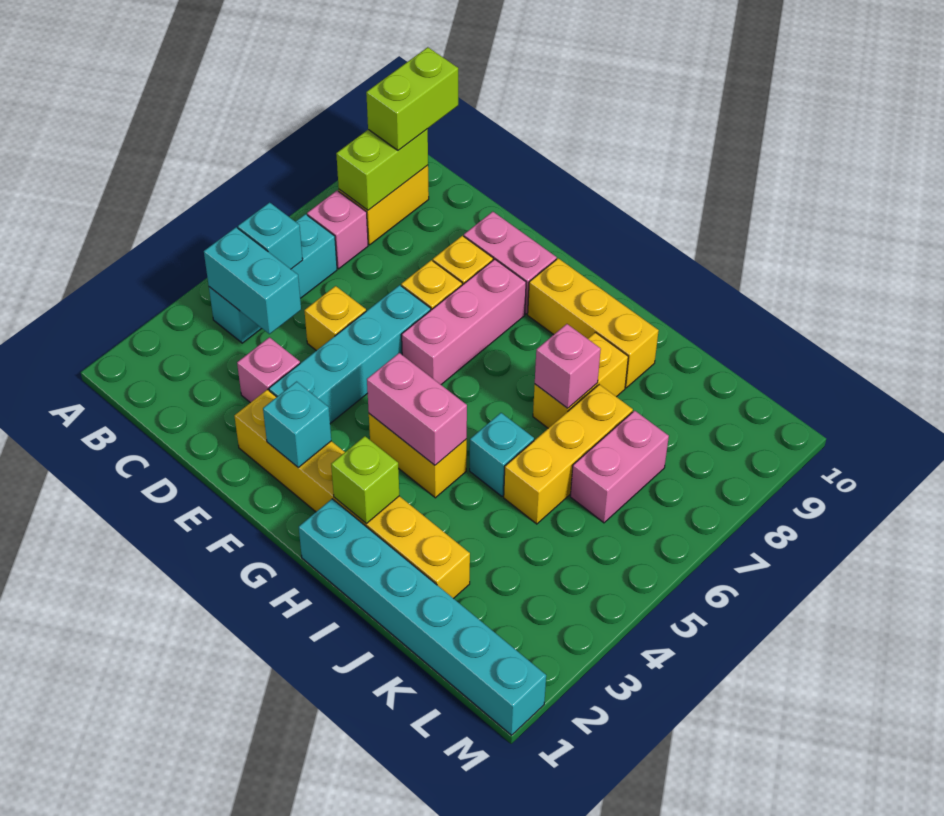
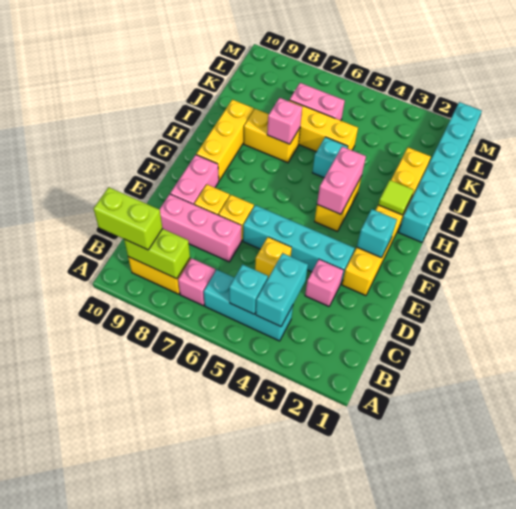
pink brick F6:F8 level 1 -> pink brick D7:D9 level 1
lime brick H2 level 2 -> lime tile H2 level 2

